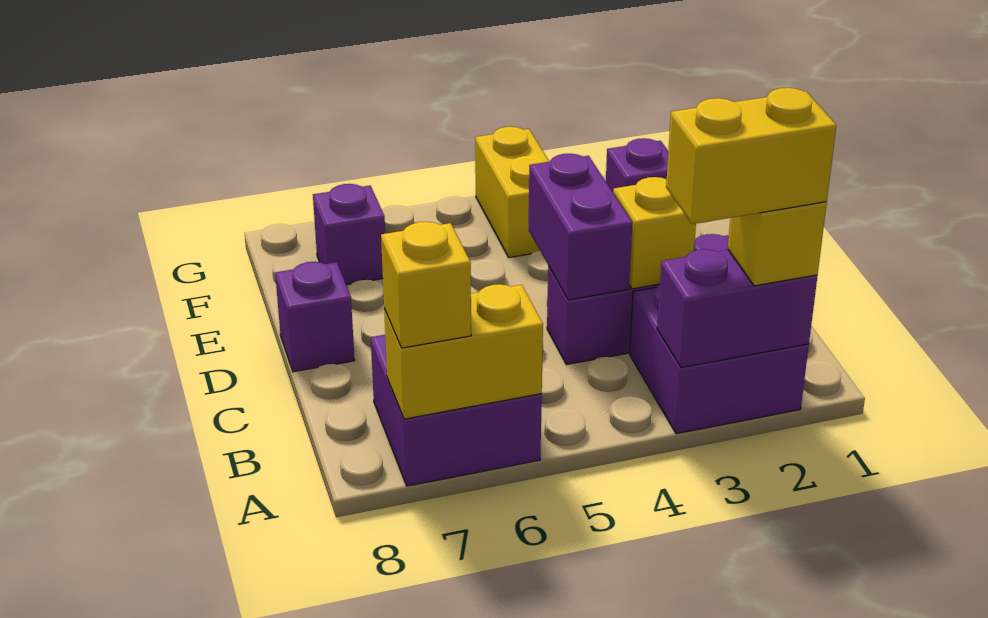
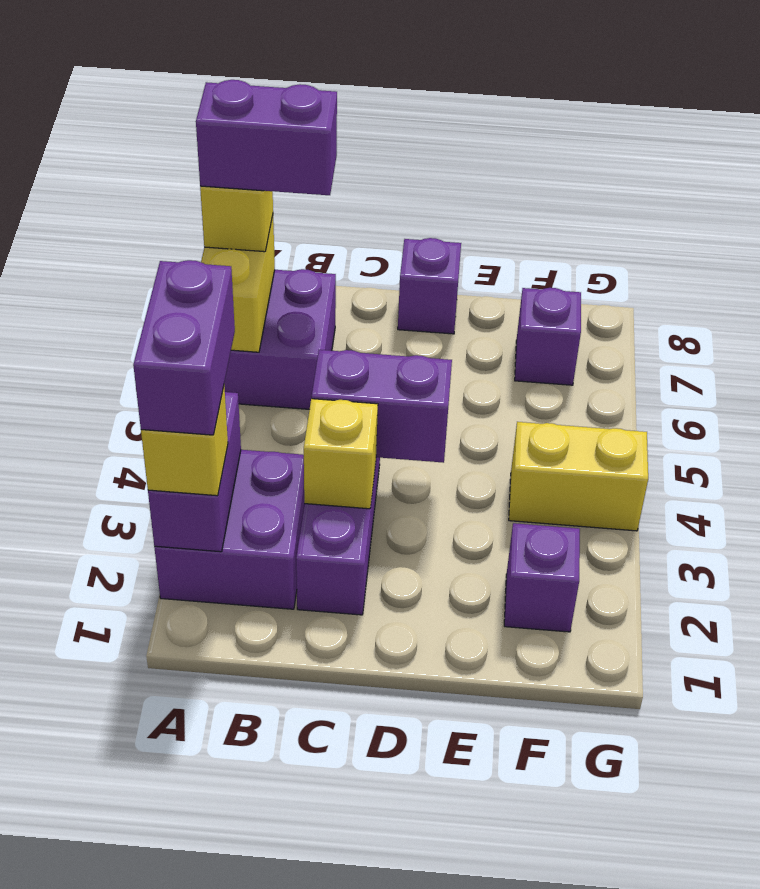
yellow brick A2:A3 level 4 -> purple brick A2:A3 level 4
none -> purple brick A7:B7 level 4

